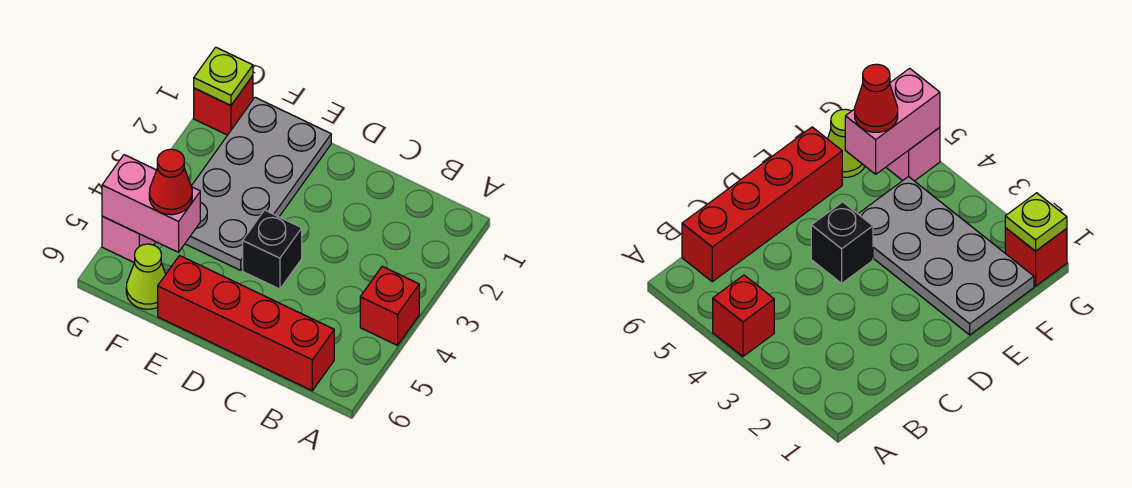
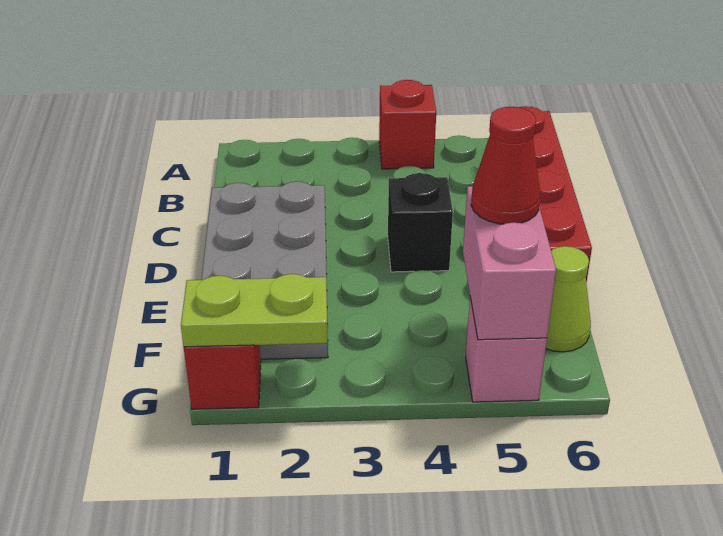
grey plate E1:F4 level 1 -> grey plate C1:F2 level 1
lime plate G1 level 2 -> lime plate G1:G2 level 2

